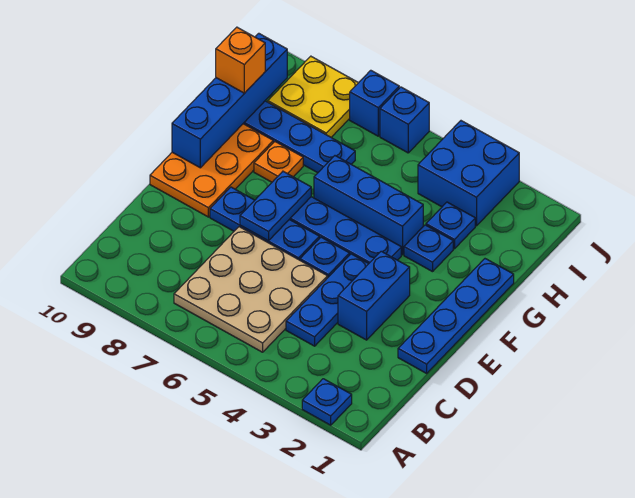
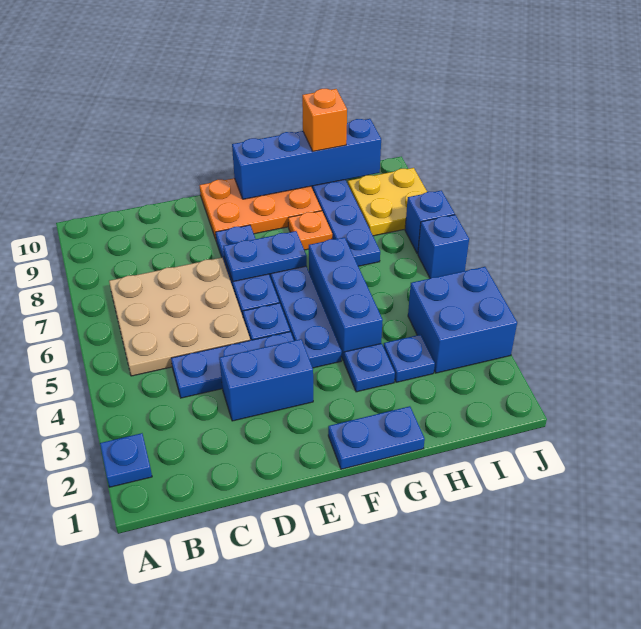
blue plate D1:G1 level 1 -> blue plate F1:G1 level 1

